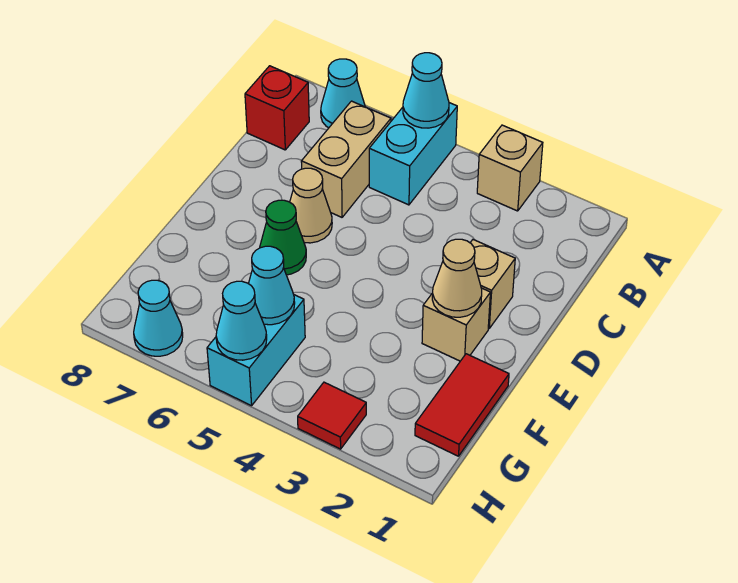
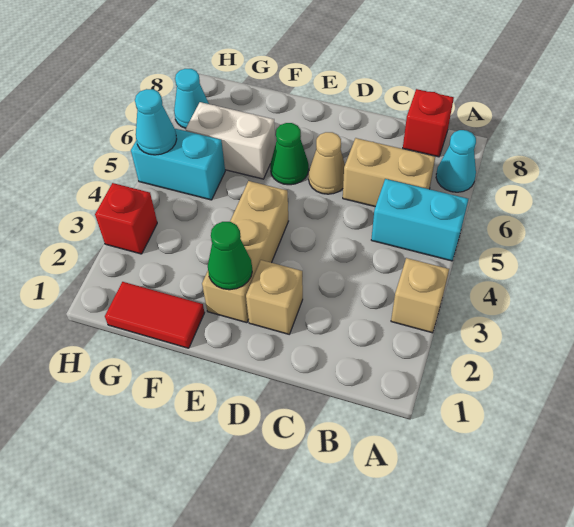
cyan cone A5 level 2 -> none
tan brick E2 level 1 -> tan brick E2:E4 level 1
tan cone E2 level 2 -> green cone E2 level 2
none -> white brick F6:G6 level 1
cyan cone G5 level 2 -> none
red tile H3 level 1 -> red brick H3 level 1

